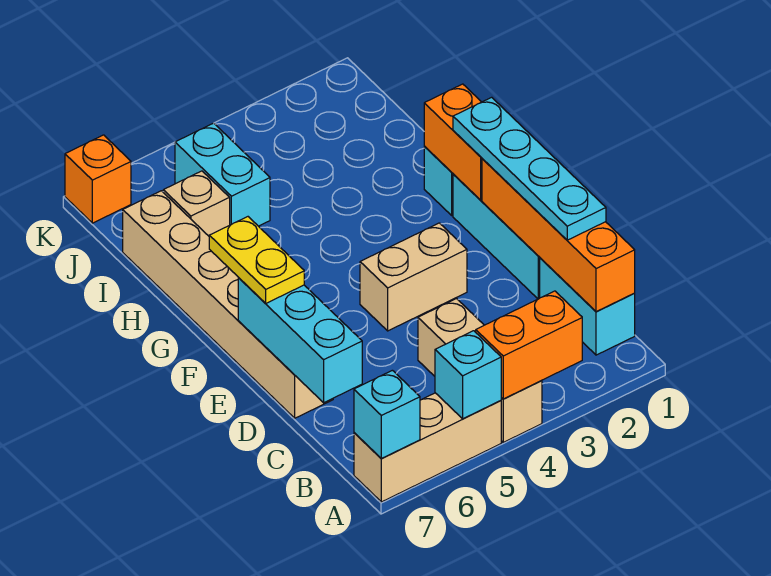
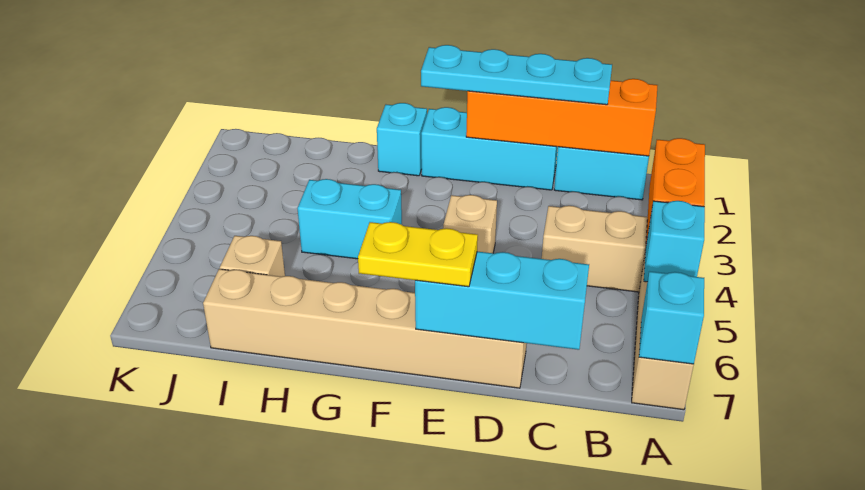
tan brick E3:E4 level 1 -> tan brick E4 level 1
orange brick F1:G1 level 2 -> none
cyan brick I5:J5 level 1 -> cyan brick G4:H4 level 1
orange brick K7 level 1 -> none

